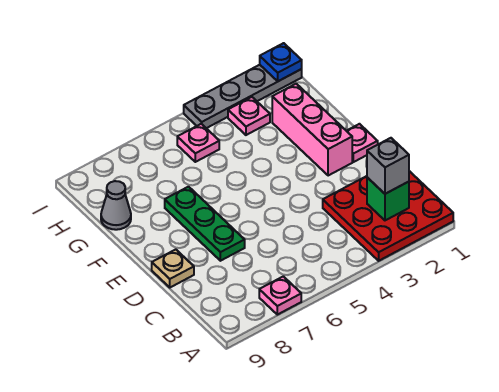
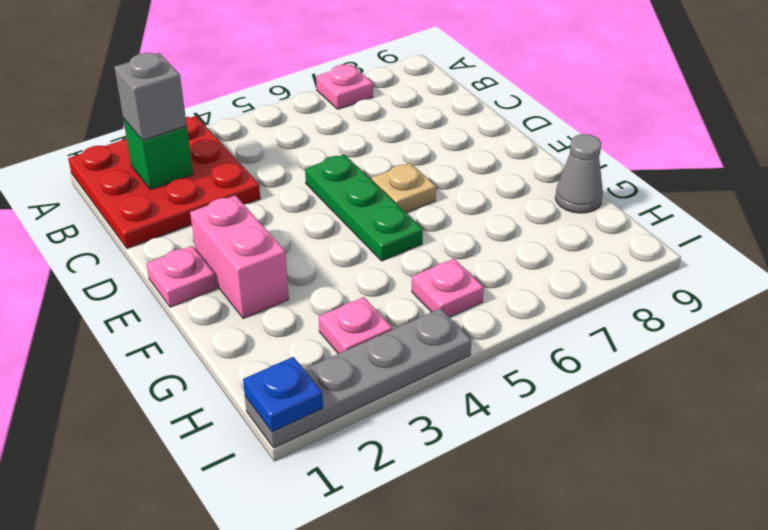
green plate D7:F7 level 1 -> green plate D5:F5 level 1
tan plate D9 level 1 -> tan plate E6 level 1
pink brick E2:G2 level 1 -> pink brick E2:F2 level 1

